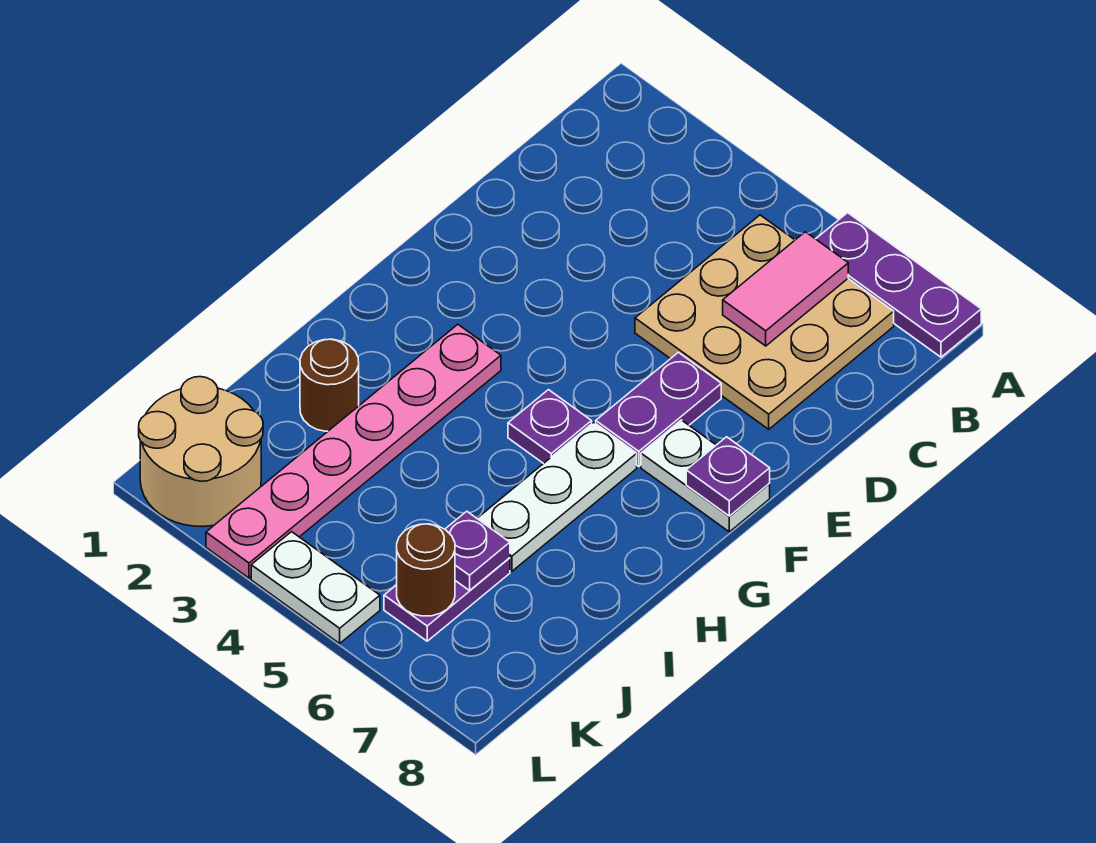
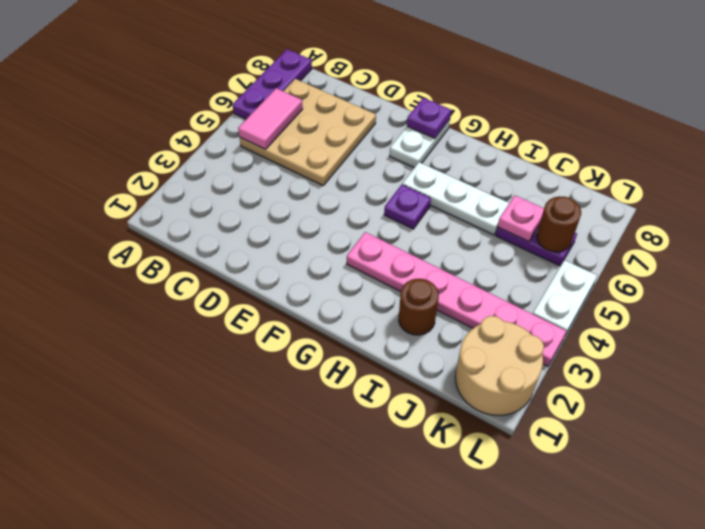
pink tile B6:C6 level 2 -> pink tile B5:B6 level 2
purple plate E6:F6 level 1 -> none
purple plate J6 level 2 -> pink plate J6 level 2

